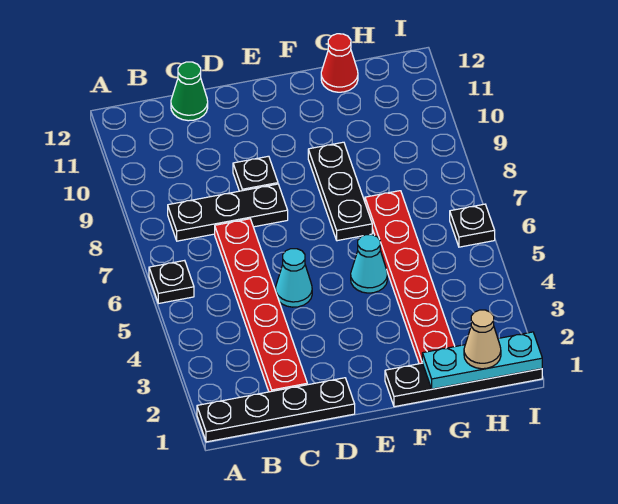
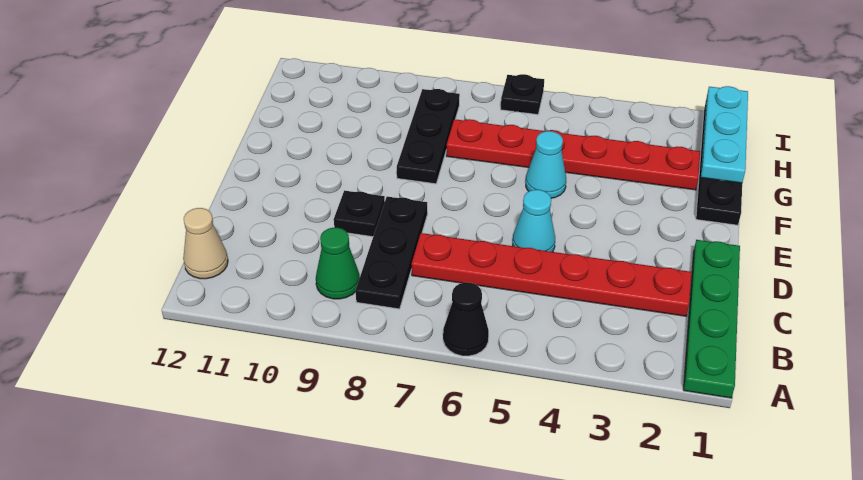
black plate A1:D1 level 1 -> green plate A1:D1 level 1
black plate A6 level 1 -> black cone A6 level 1
green cone C12 level 1 -> green cone B9 level 1
black plate F7:F9 level 1 -> black plate F8:H8 level 1
red cone G12 level 1 -> none
tan cone H1 level 3 -> tan cone B12 level 1

